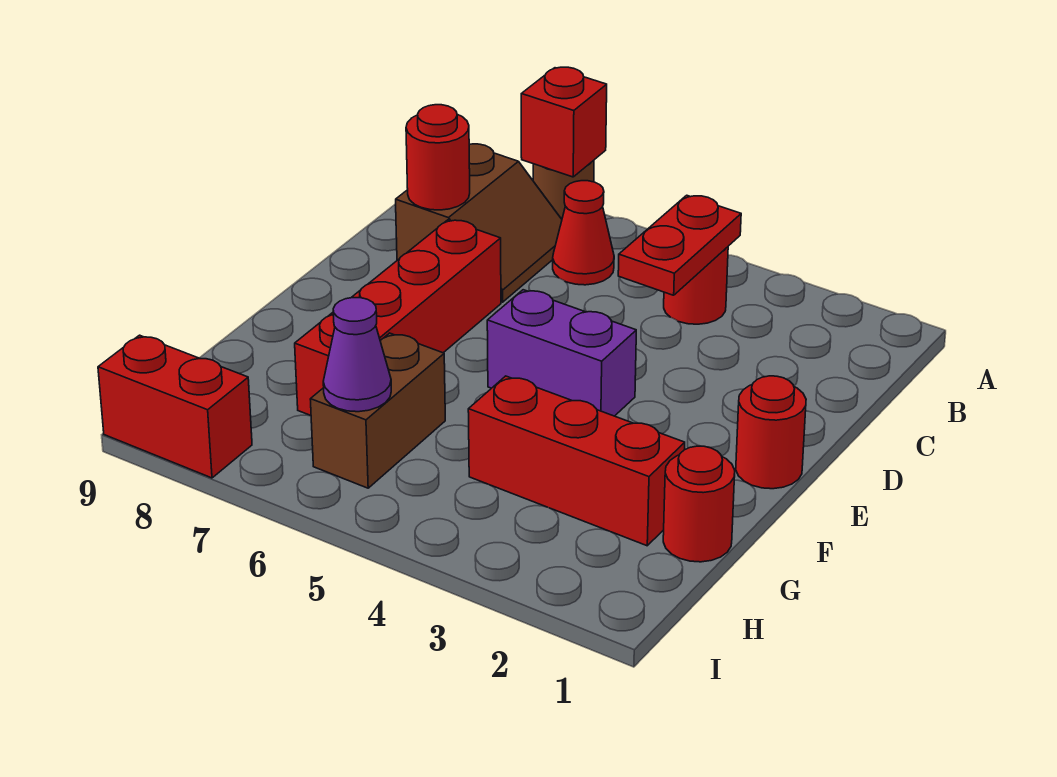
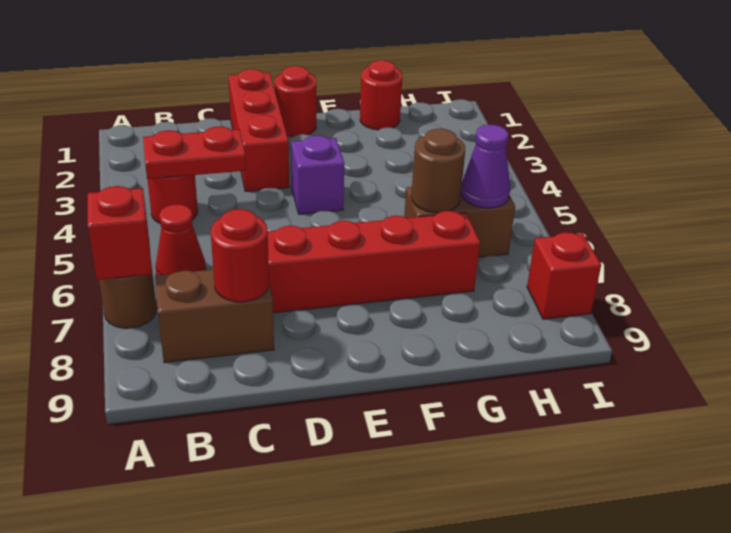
purple brick E4:E5 level 1 -> purple brick E4 level 1
red brick G2:G4 level 1 -> red brick D1:D3 level 1
none -> brown round brick G6 level 2
red brick I8:I9 level 1 -> red brick I8 level 1

